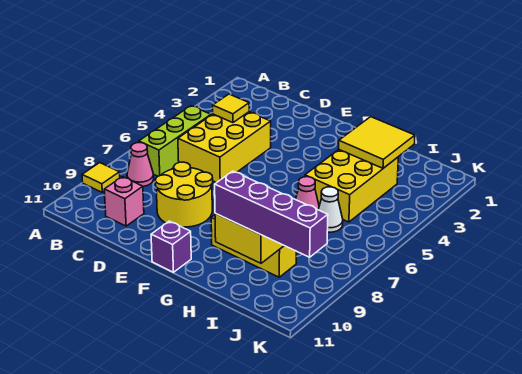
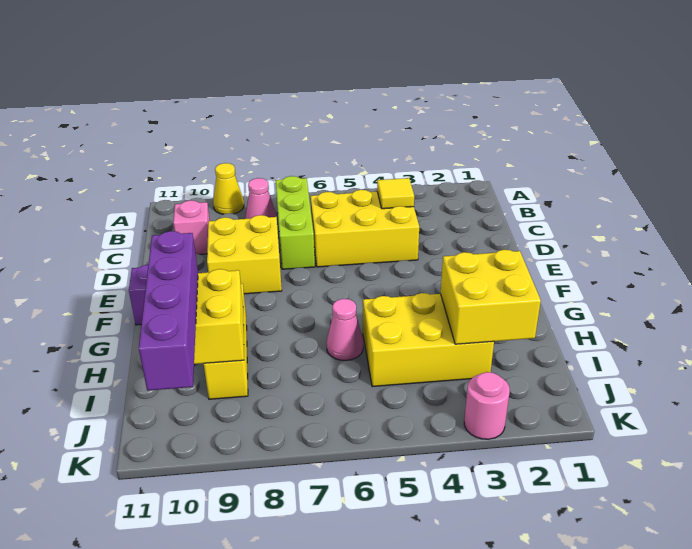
yellow tile A9 level 1 -> yellow cone A9 level 1
lime brick B5:B7 level 1 -> lime brick B7:D7 level 1
yellow round brick D8:E9 level 1 -> yellow brick D8:E9 level 1
yellow tile H2:I3 level 2 -> yellow brick H2:I3 level 2
white cone I6 level 1 -> none
none -> pink round brick K3 level 1

